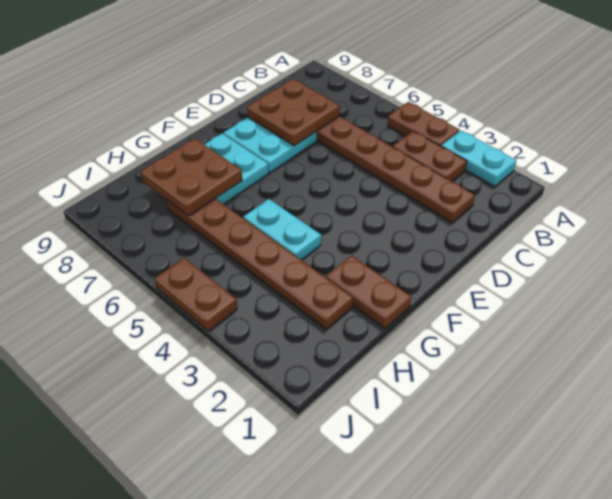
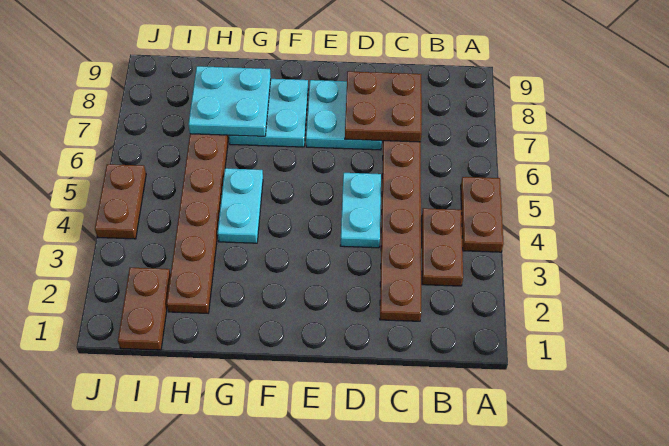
cyan plate A2:A3 level 1 -> cyan plate D4:D5 level 1
brown plate G1:G2 level 1 -> brown plate I1:I2 level 1
brown plate G7:H8 level 2 -> cyan plate G7:H8 level 2

